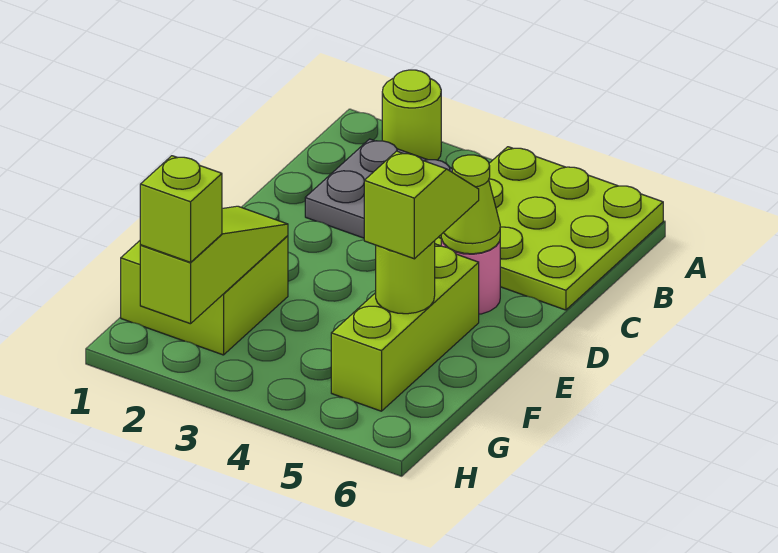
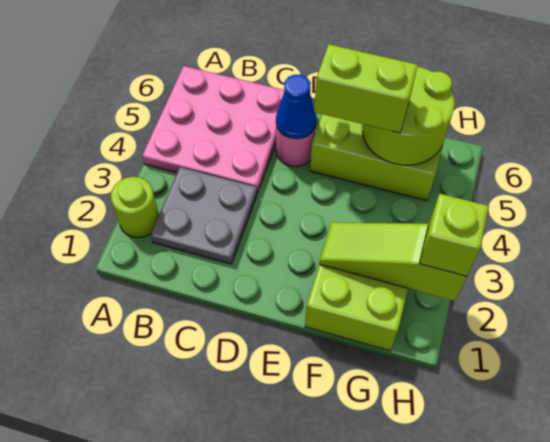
lime plate A4:C6 level 1 -> pink plate A4:C6 level 1
lime cone D5 level 2 -> blue cone D5 level 2
lime slope E5:F5 level 3 top F -> lime brick E5:F5 level 3
lime round brick F5 level 2 -> lime round brick F5:G6 level 2

